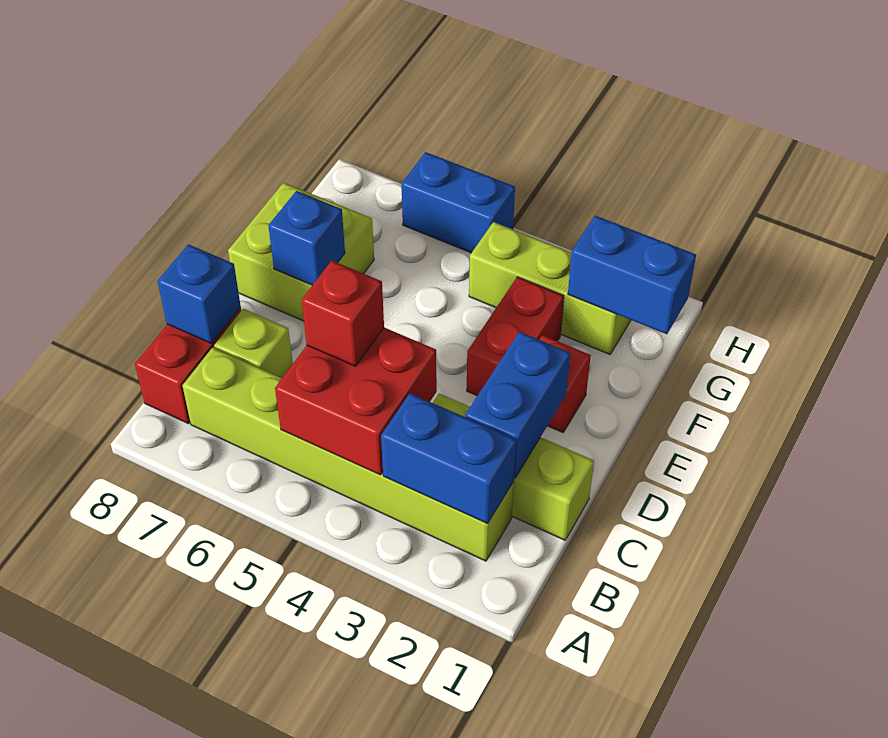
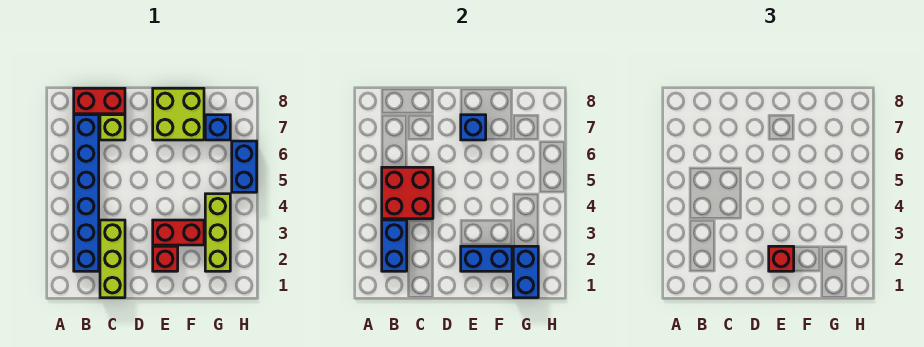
lime brick B2:B7 level 1 -> blue brick B2:B7 level 1
blue brick C2:D2 level 2 -> blue brick E2:F2 level 2
red brick C5 level 3 -> red brick E2 level 3
blue brick C8 level 2 -> blue brick G7 level 1

